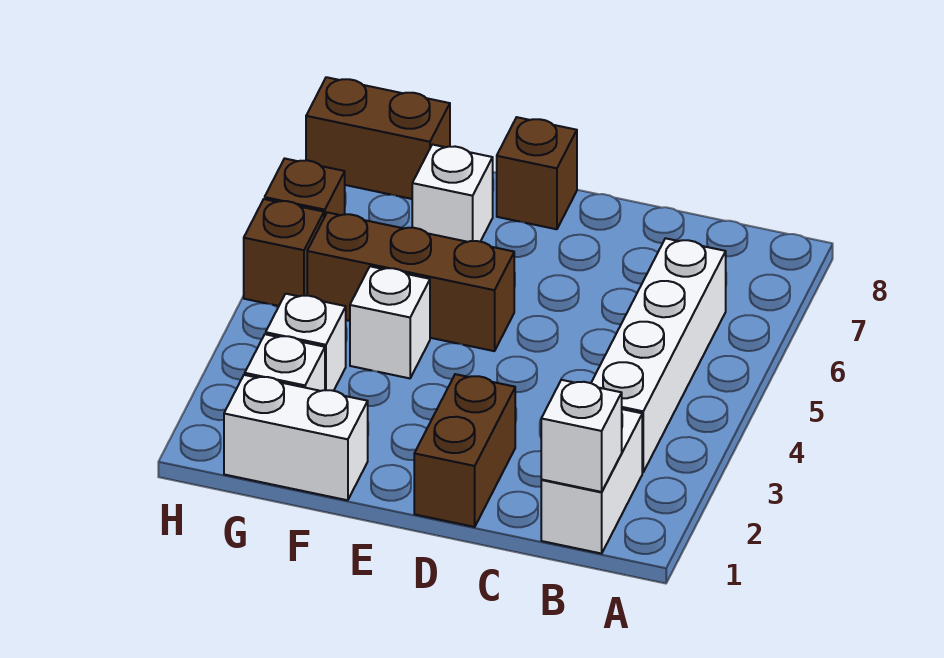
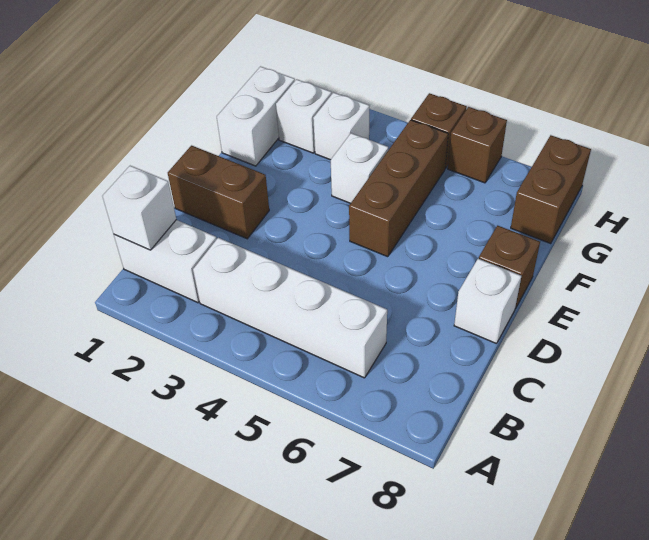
white brick F7 level 1 -> white brick D8 level 1

